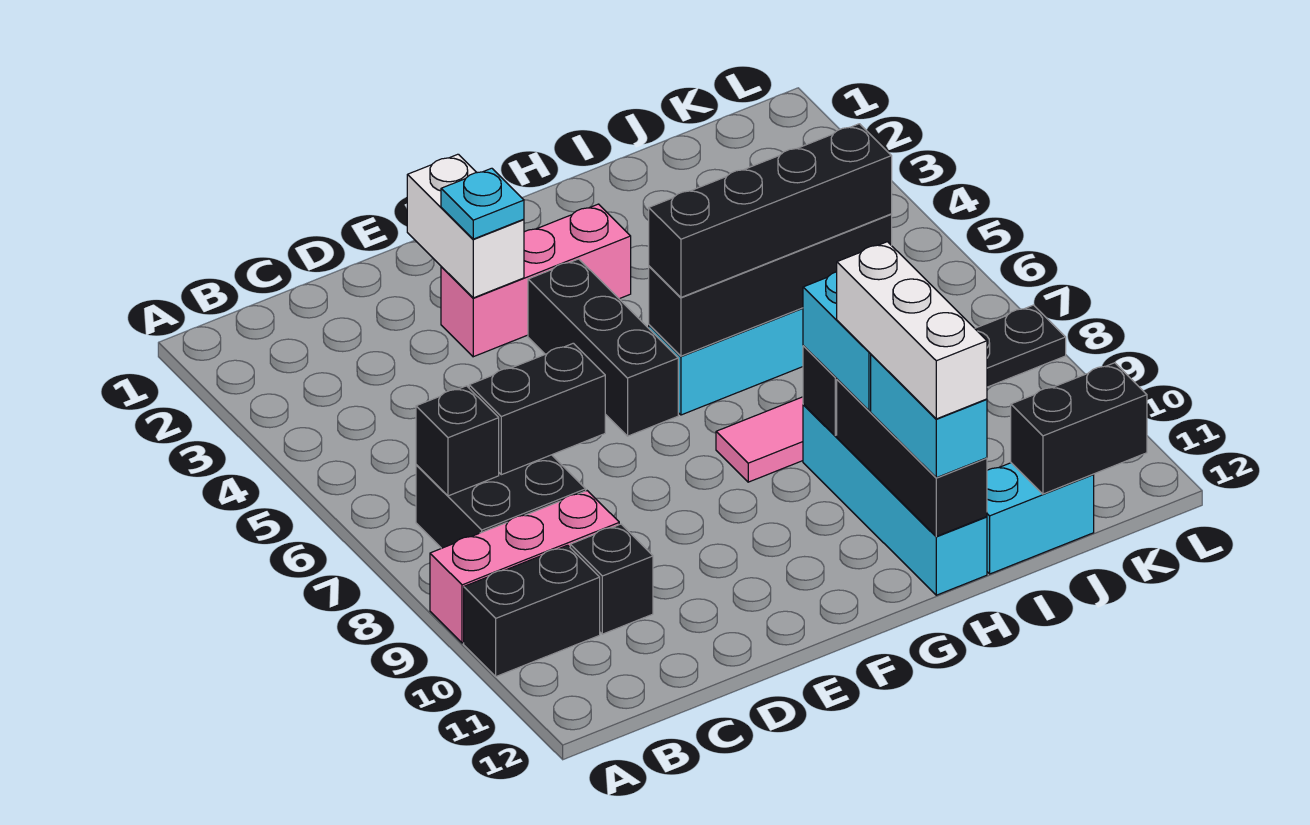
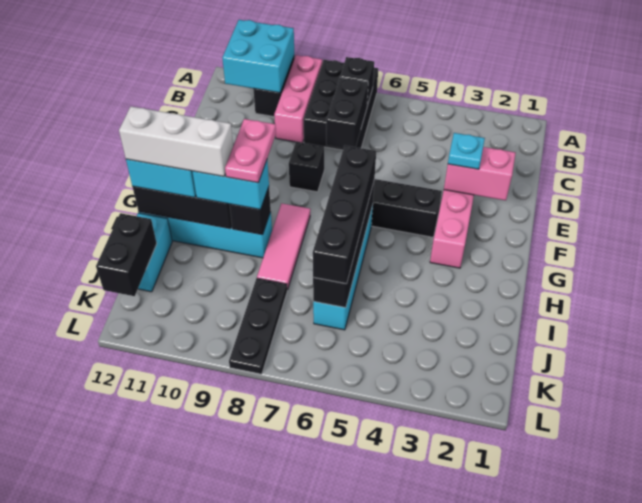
none -> cyan brick A10:B11 level 2
black brick B7:C8 level 1 -> black brick A7:C8 level 1
black brick C10 level 1 -> black brick E8 level 1
white brick E2:E3 level 2 -> pink brick E2:E3 level 2
none -> pink plate G9:H9 level 4

